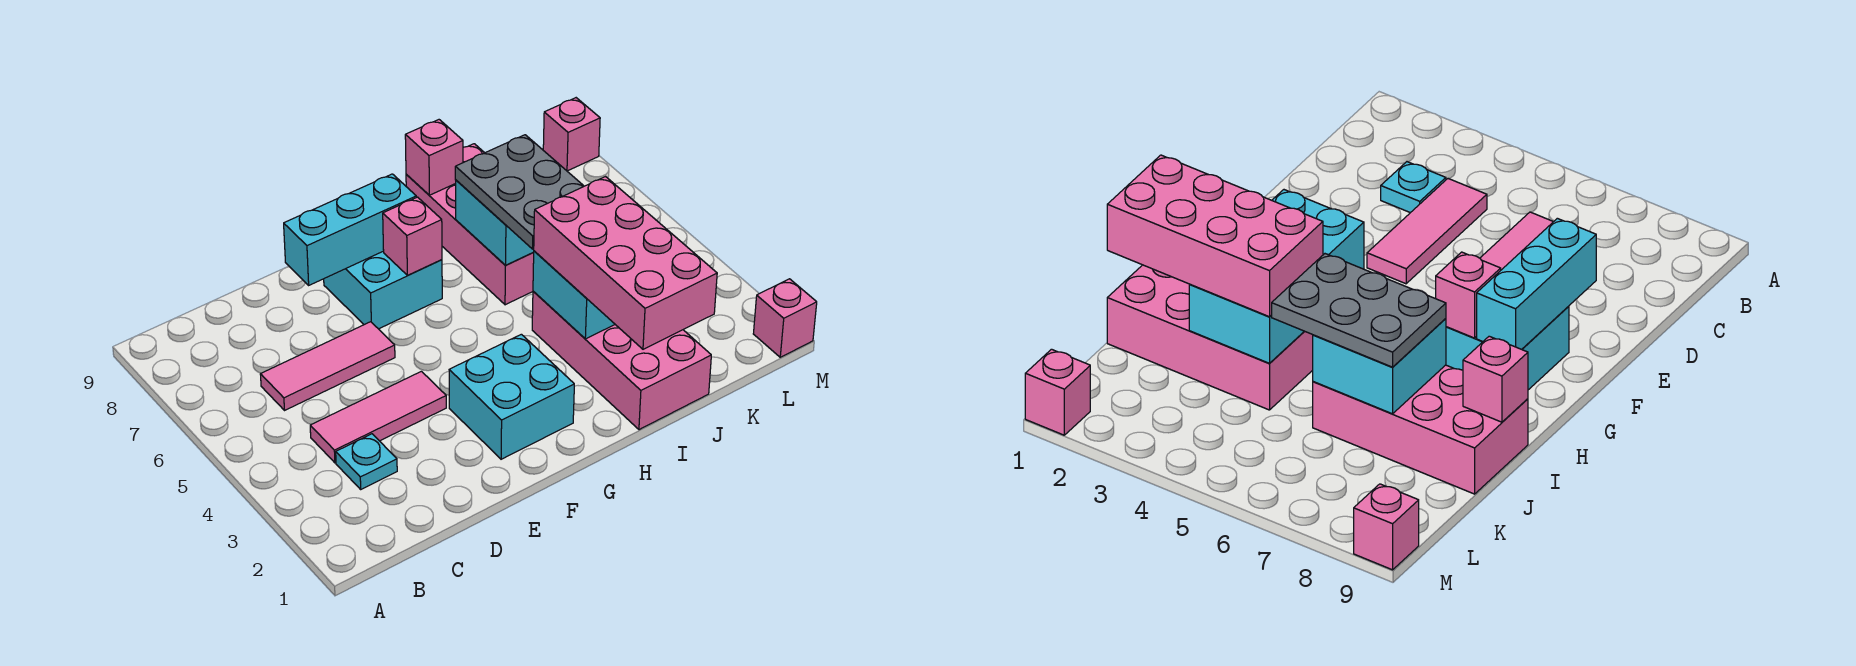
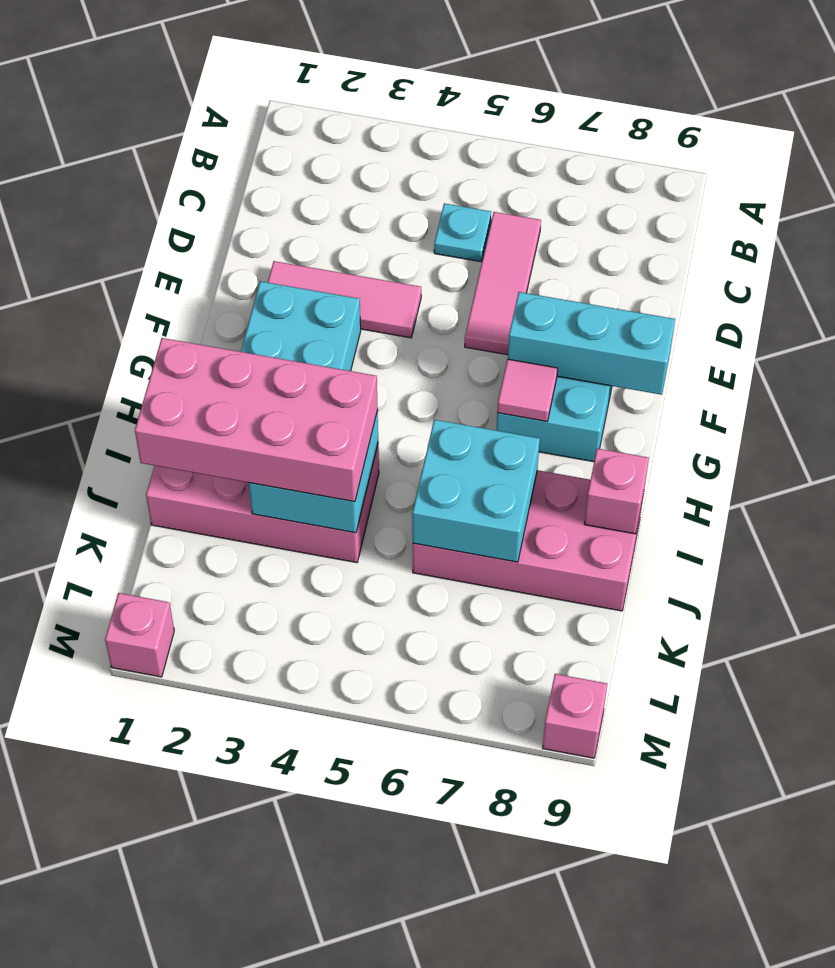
cyan plate C3 level 1 -> cyan plate C5 level 1
pink tile C4:E4 level 1 -> pink tile E2:E4 level 1
cyan brick E8:G8 level 2 -> cyan brick F7:F9 level 2
pink brick G7 level 2 -> pink tile G7 level 2
grey plate I5:J7 level 3 -> none

